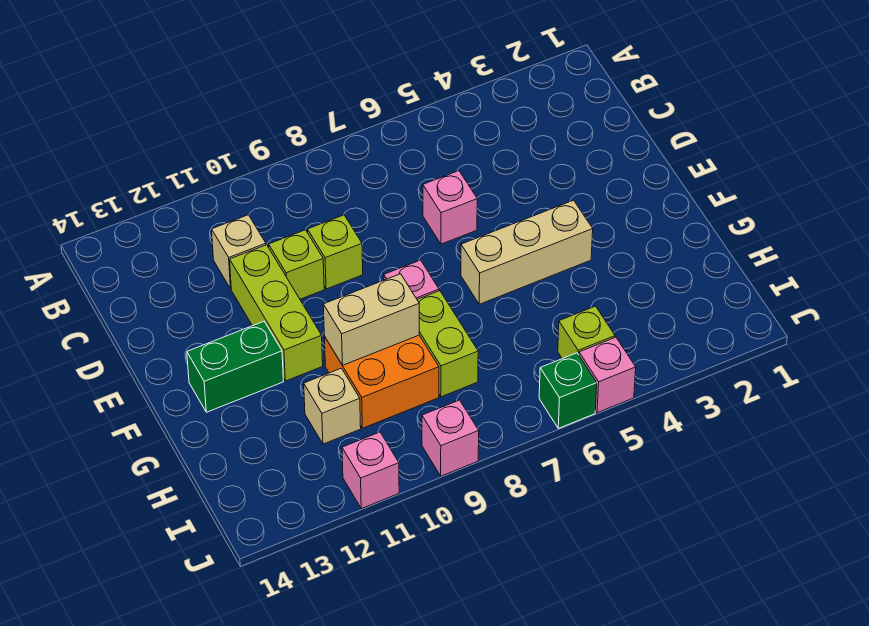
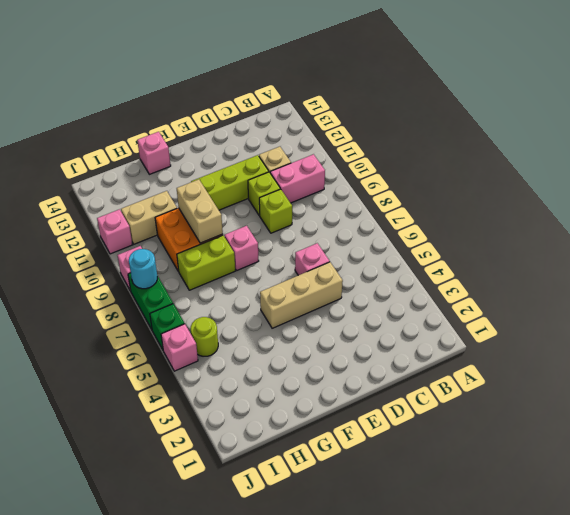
none -> pink brick B10:C10 level 1
tan brick F4:F6 level 1 -> tan brick D5:F5 level 1
green brick F12:F13 level 1 -> green brick J7:J8 level 1
none -> pink brick G14 level 1
tan brick H11 level 1 -> tan brick H11:I11 level 1
lime brick I5 level 1 -> lime round brick I5 level 1
none -> cyan round brick J8 level 2

